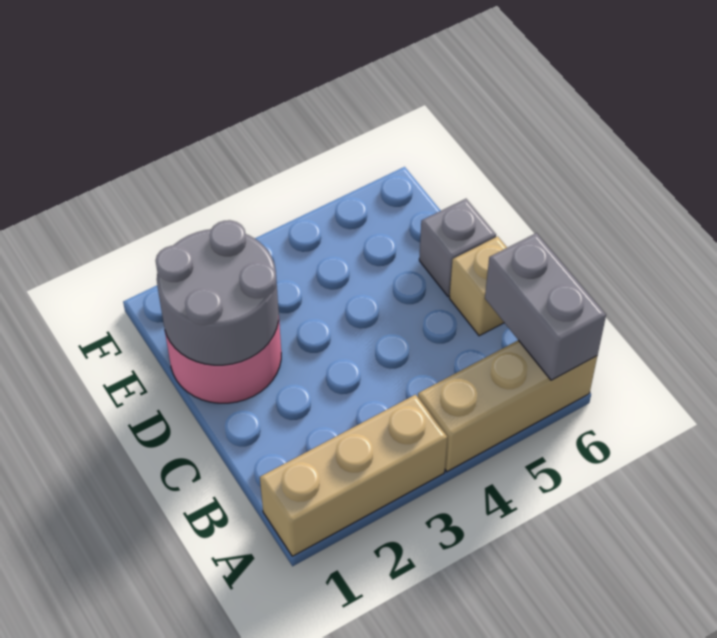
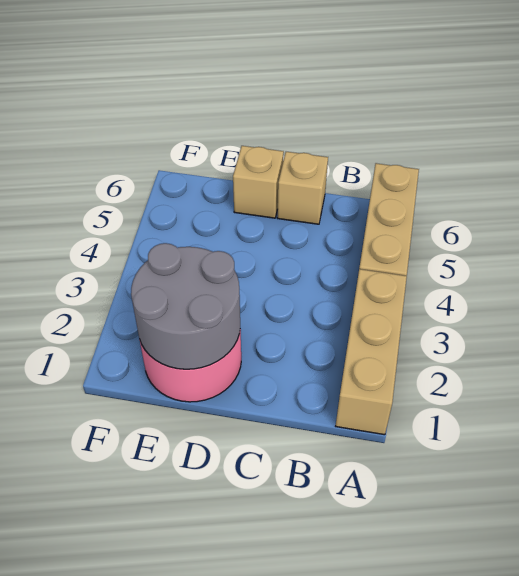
grey brick A6:B6 level 2 -> none
grey brick D6 level 1 -> tan brick D6 level 1

